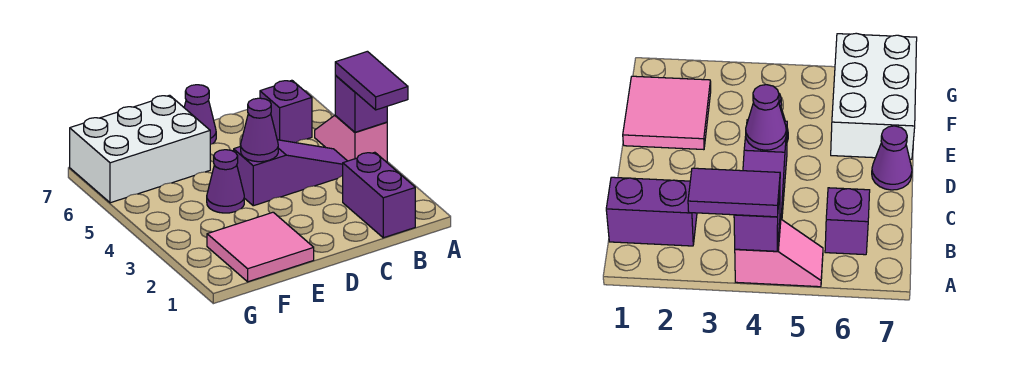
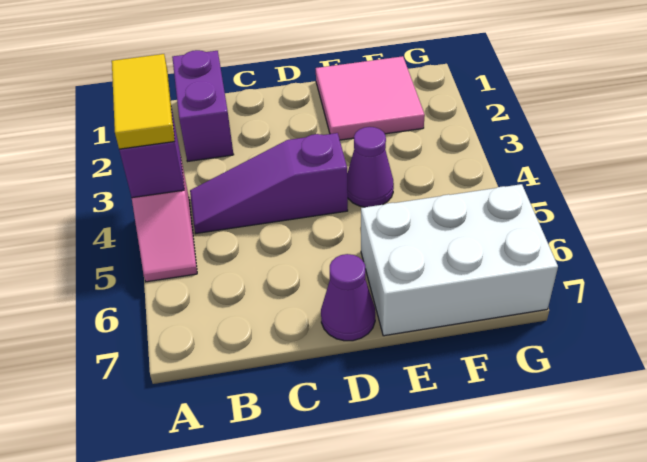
purple tile A3:A4 level 3 -> yellow tile A3:A4 level 3
purple brick B6 level 1 -> none
purple cone D4 level 2 -> none

